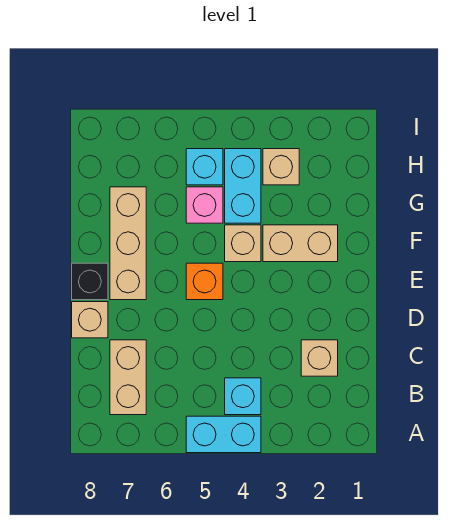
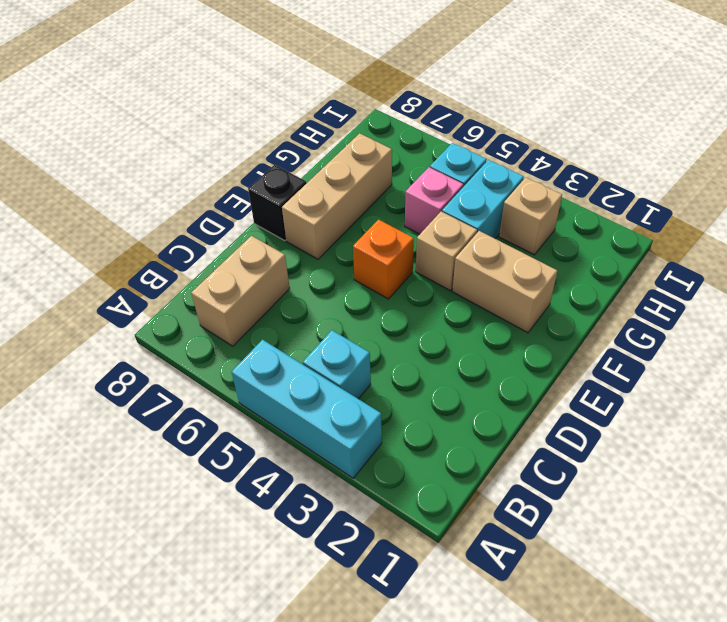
cyan brick A4:A5 level 1 -> cyan brick A3:A5 level 1
tan brick C2 level 1 -> none
tan brick D8 level 1 -> none

